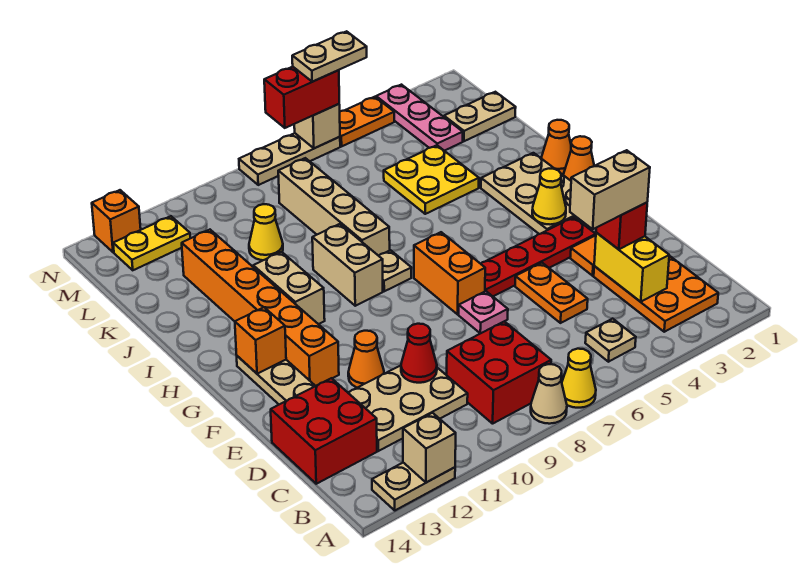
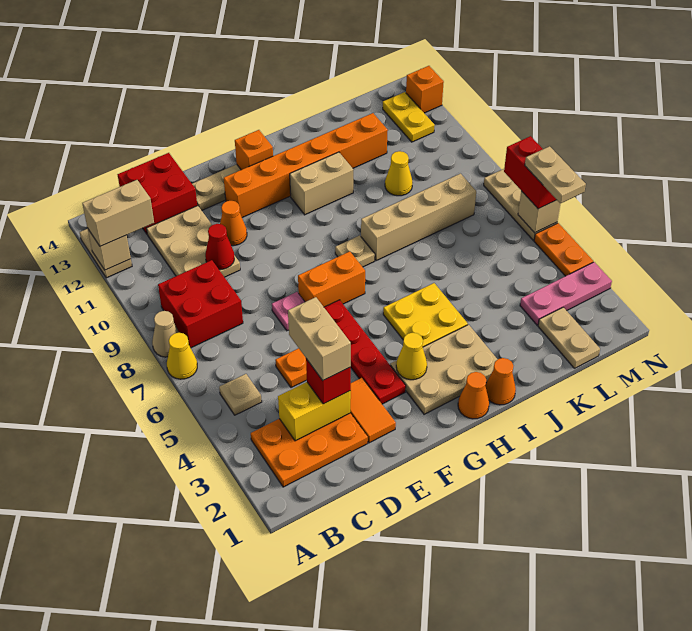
tan brick H9:I9 level 1 -> tan brick A12:B12 level 3
yellow plate J4:K5 level 1 -> yellow plate H4:I5 level 1

